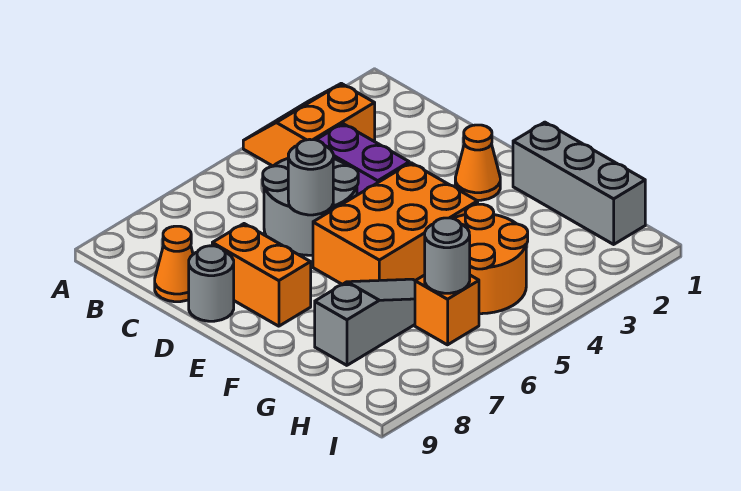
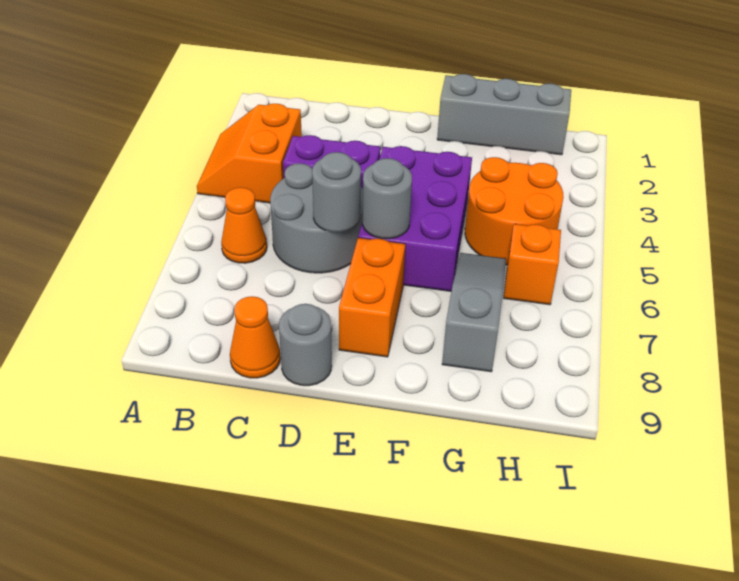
orange brick D8:E8 level 1 -> orange brick E7:E8 level 1
orange cone E2 level 1 -> orange cone B6 level 1
orange brick E4:F6 level 1 -> purple brick E4:F6 level 1
grey round brick H6 level 2 -> grey round brick E6 level 2

